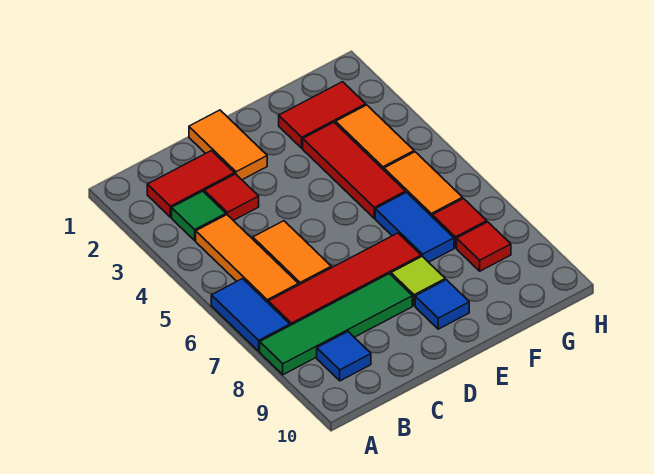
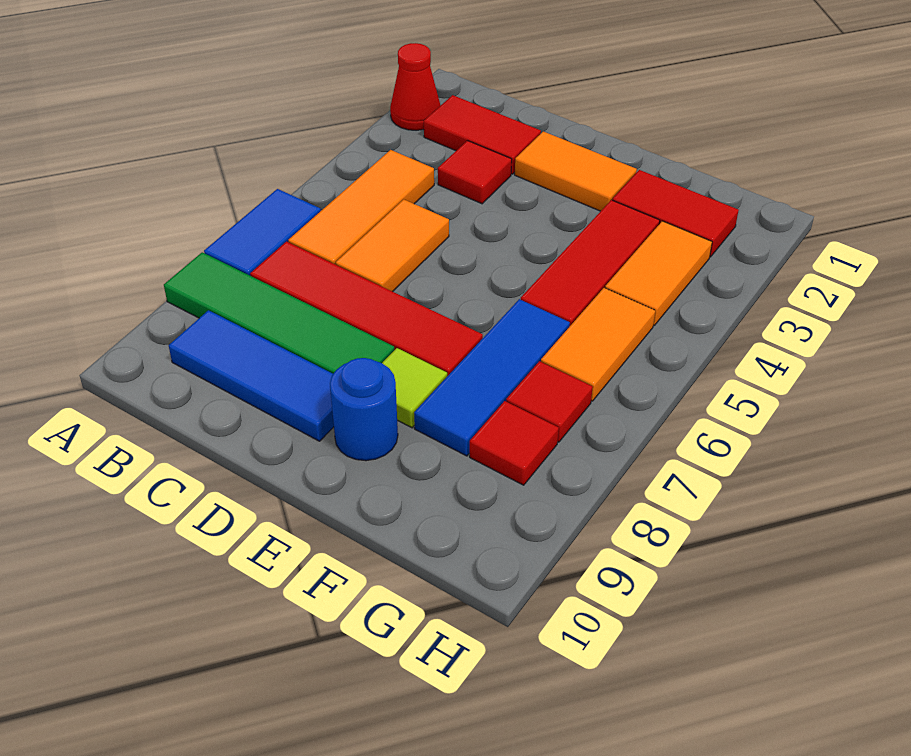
none -> red cone A2 level 1
green tile B3 level 1 -> none
blue tile B9 level 1 -> blue tile B9:D9 level 1
orange tile D1:D2 level 1 -> orange tile D2:E2 level 1
blue tile E9 level 1 -> blue round brick E9 level 1
blue tile F6:F7 level 1 -> blue tile F6:F8 level 1

